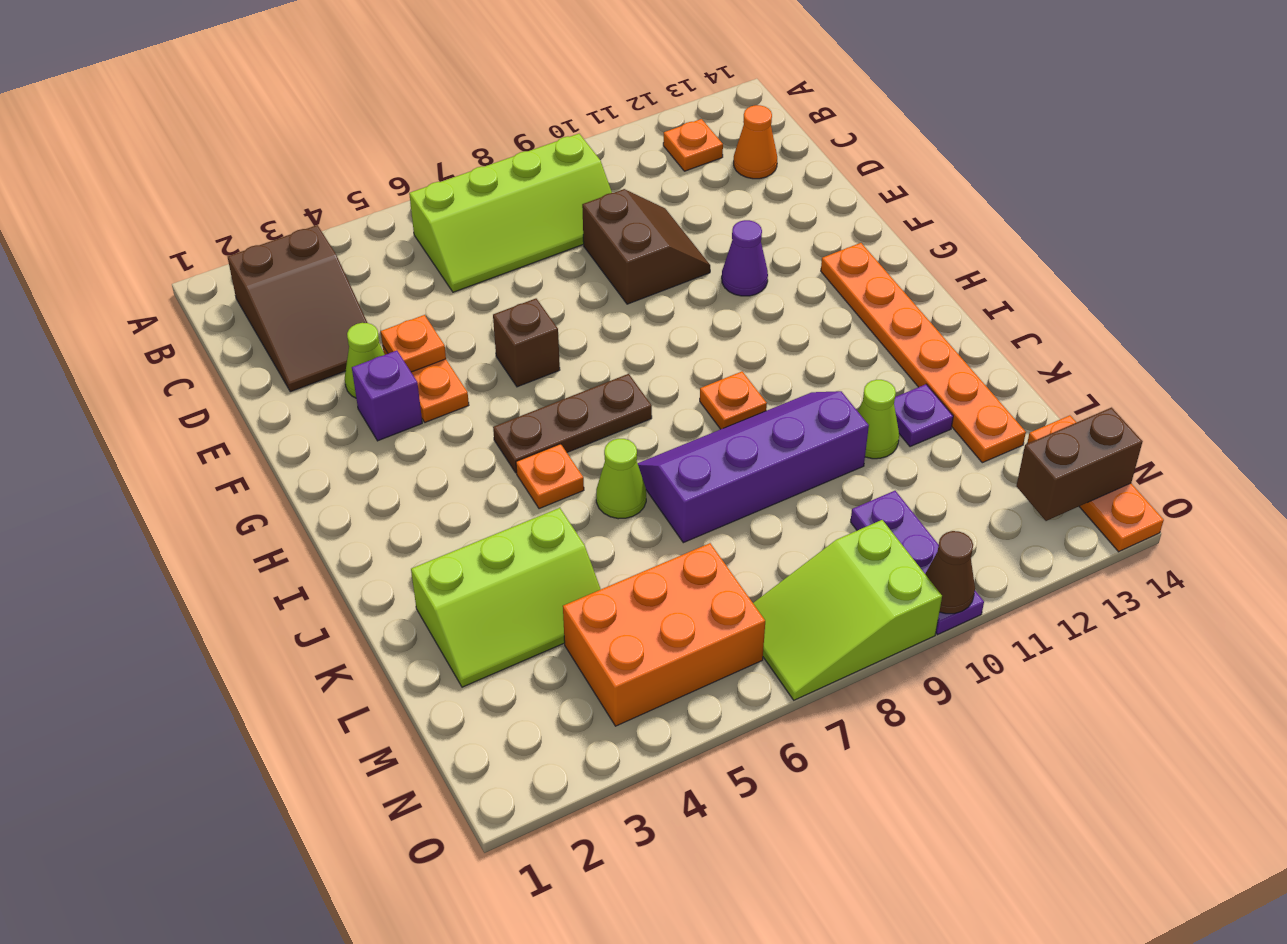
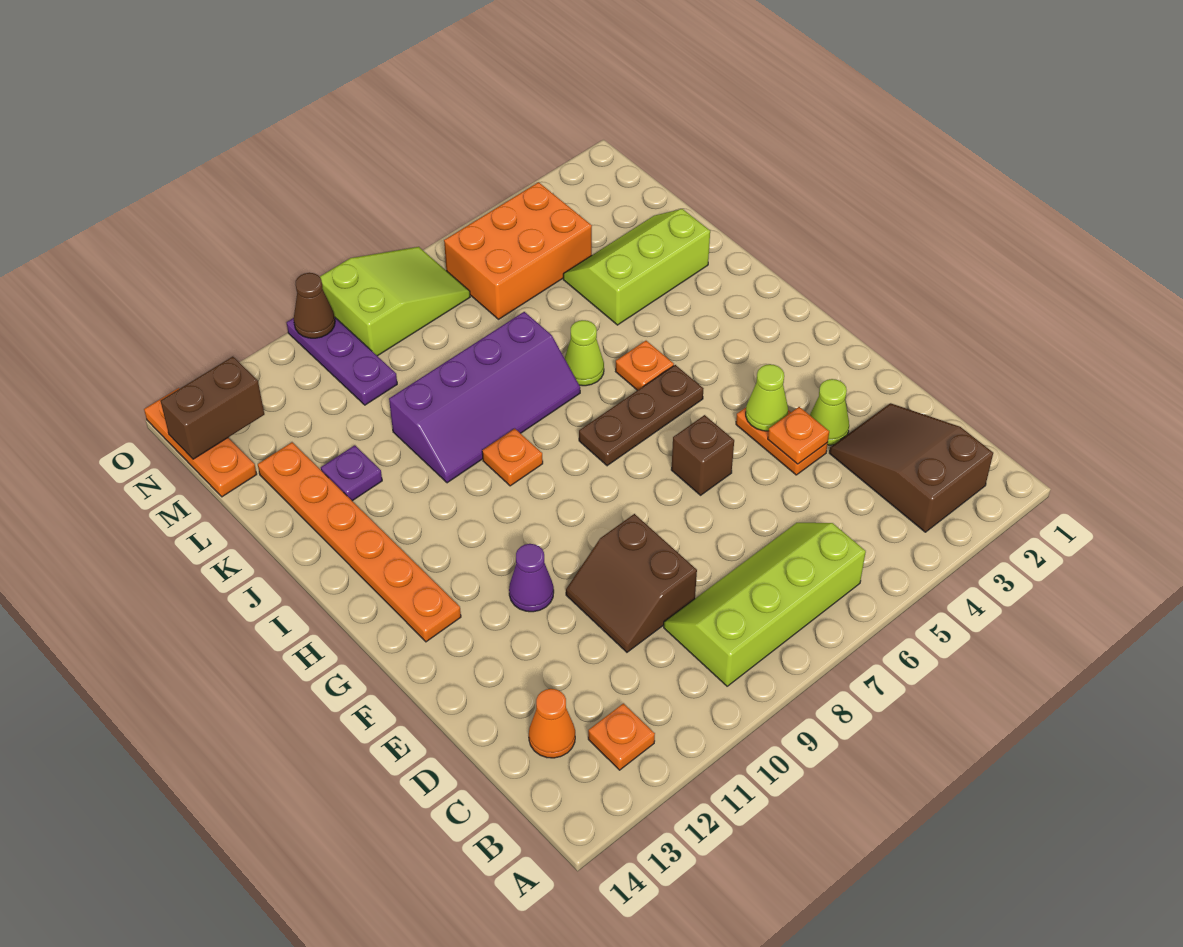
purple brick F3 level 1 -> none
lime cone K11 level 1 -> lime cone F4 level 2

